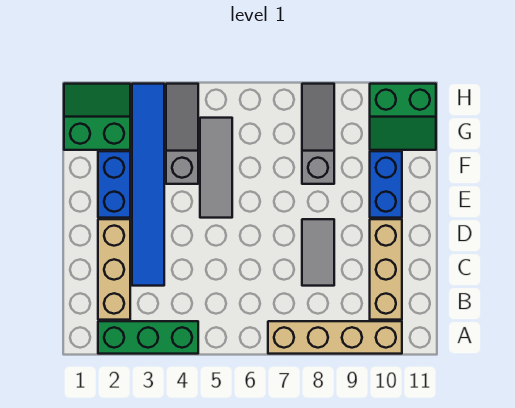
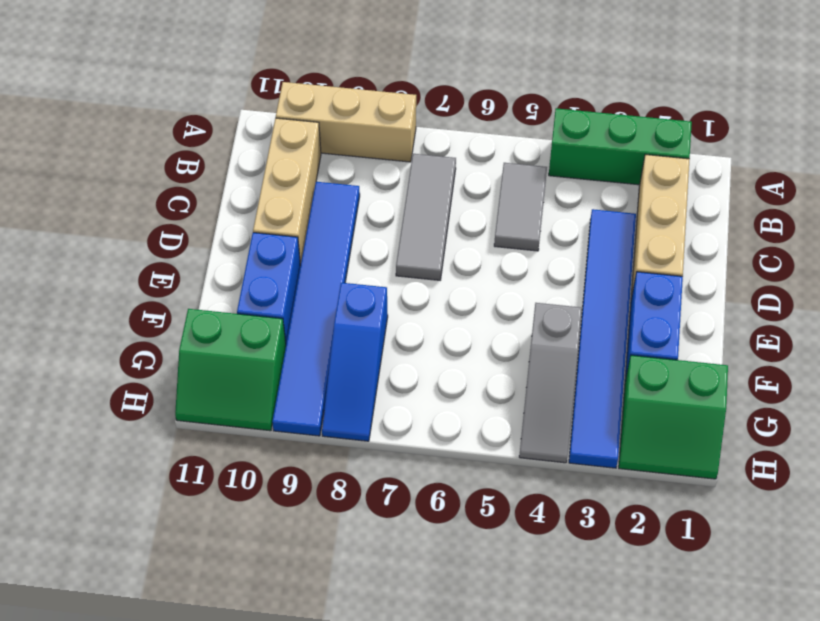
tan brick A7:A10 level 1 -> tan brick A8:A10 level 1
grey tile C8:D8 level 1 -> grey tile B5:C5 level 1
none -> blue tile C9:H9 level 1
grey tile E5:G5 level 1 -> grey tile B7:D7 level 1
grey slope F8:H8 level 1 top F -> blue slope F8:H8 level 1 top F
green slope G10:H11 level 1 top H -> green slope G10:H11 level 1 top G

